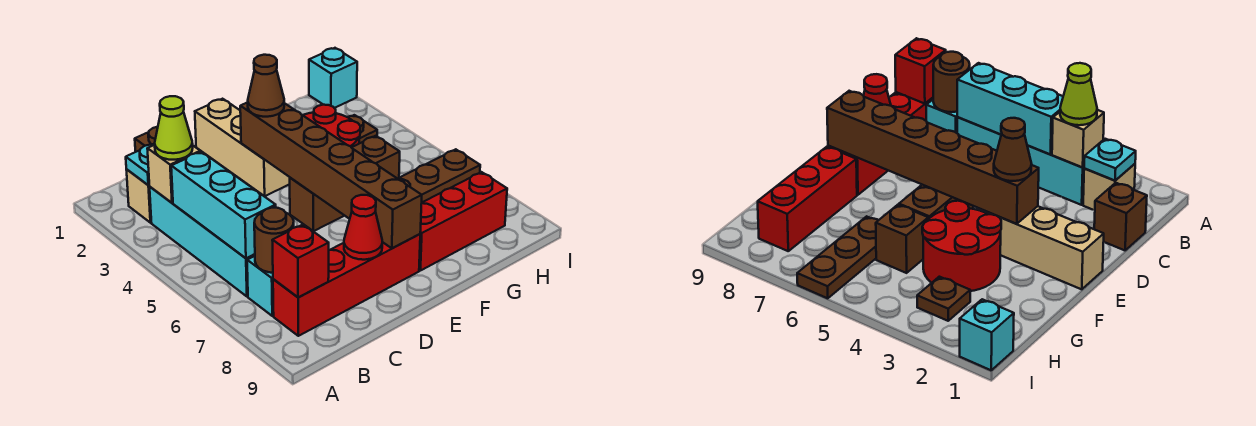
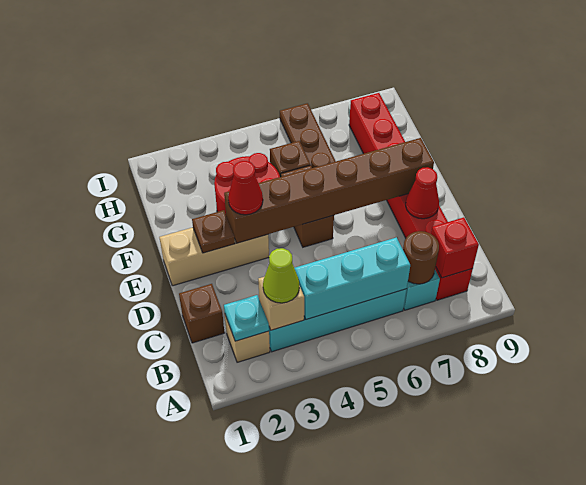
brown cone E3 level 3 -> red cone E3 level 3
brown plate H3 level 1 -> brown plate E2 level 2
cyan brick I1 level 1 -> none

